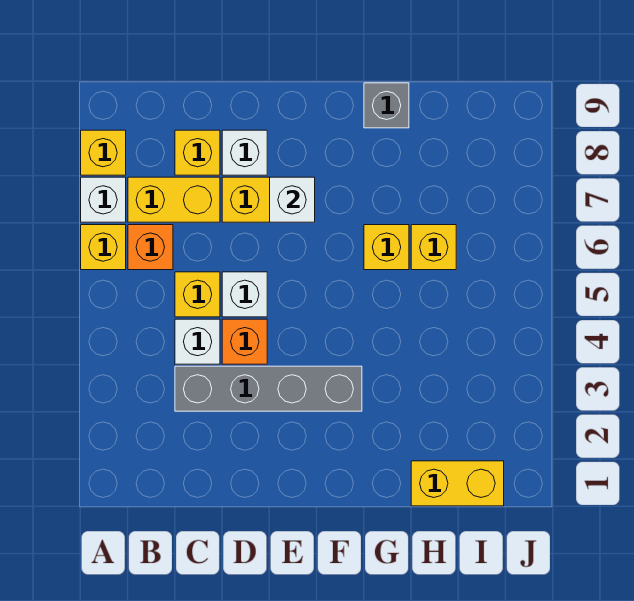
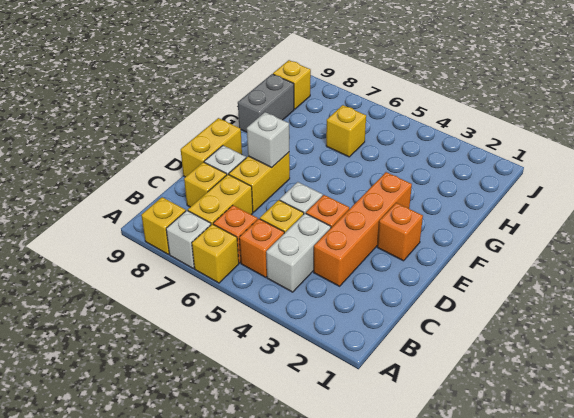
none -> orange brick B5 level 1
grey brick C3:F3 level 1 -> orange brick C3:F3 level 1
white brick C4 level 1 -> white brick B4:C4 level 1
none -> orange brick E2 level 1
yellow brick G6 level 1 -> yellow brick I9 level 1
grey brick G9 level 1 -> grey brick G9:H9 level 1
yellow brick H1:I1 level 1 -> yellow brick D9:E9 level 1

